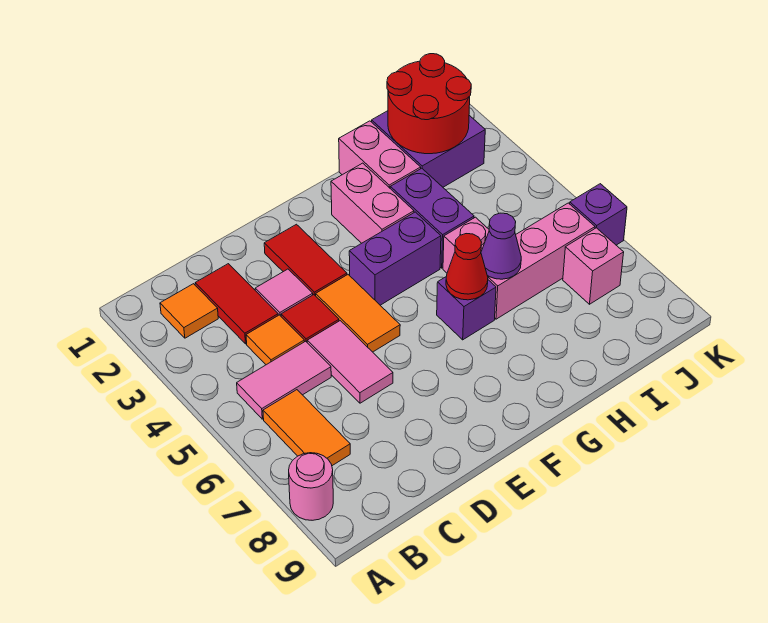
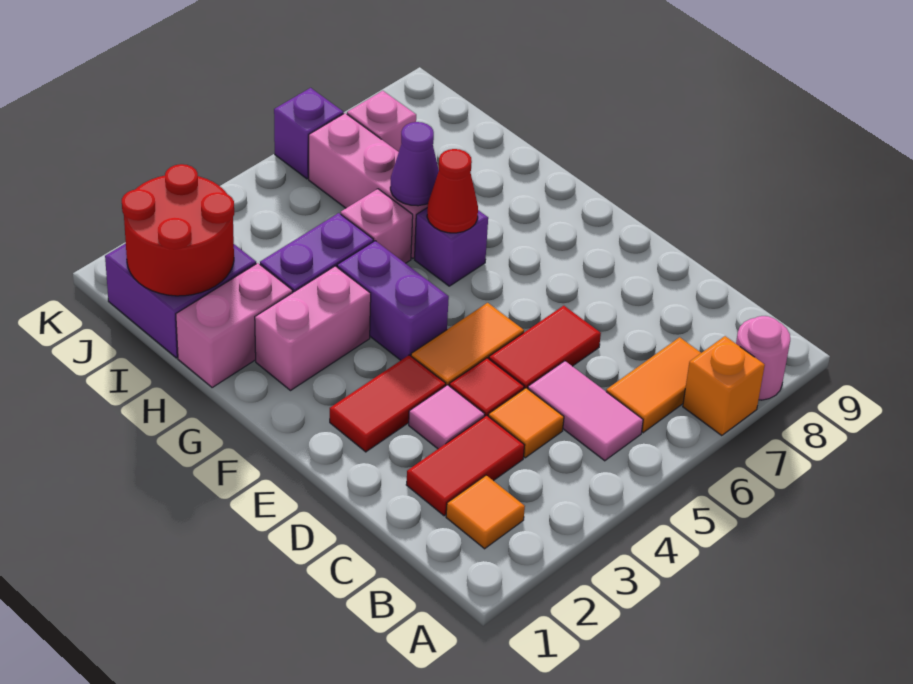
none -> orange brick A7 level 1
pink tile D5:D6 level 1 -> red tile D5:D6 level 1

